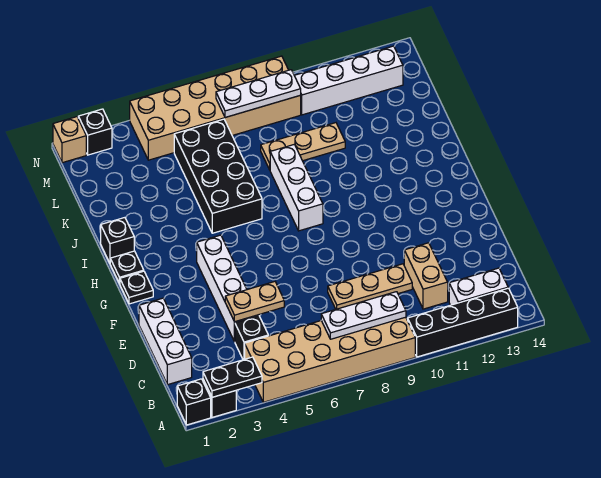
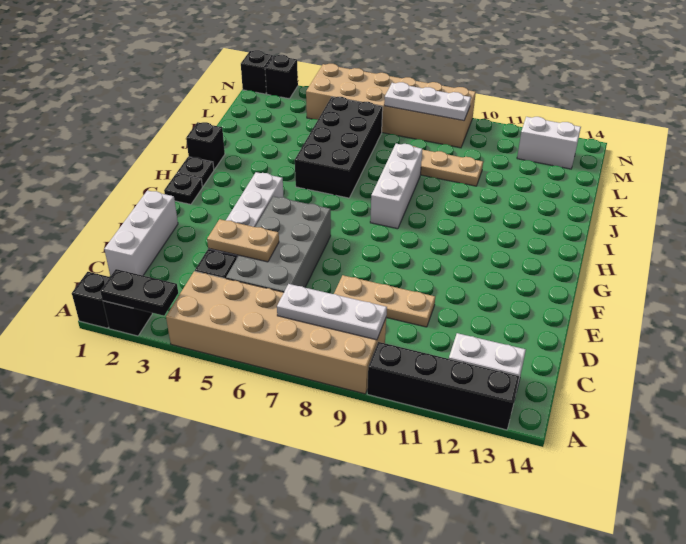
none -> grey brick C5:F6 level 1
tan brick C11:D11 level 1 -> none
white brick M10:M13 level 1 -> white brick M12:M13 level 1
tan brick N1 level 1 -> black brick N1 level 1

